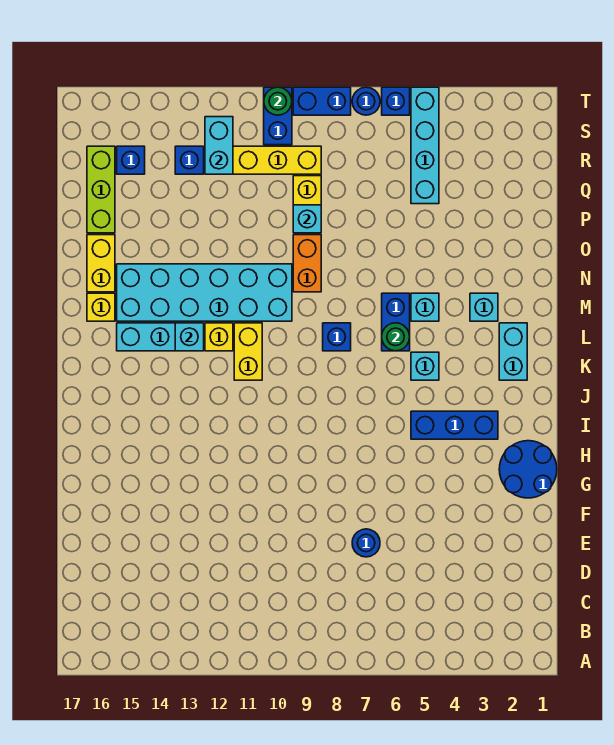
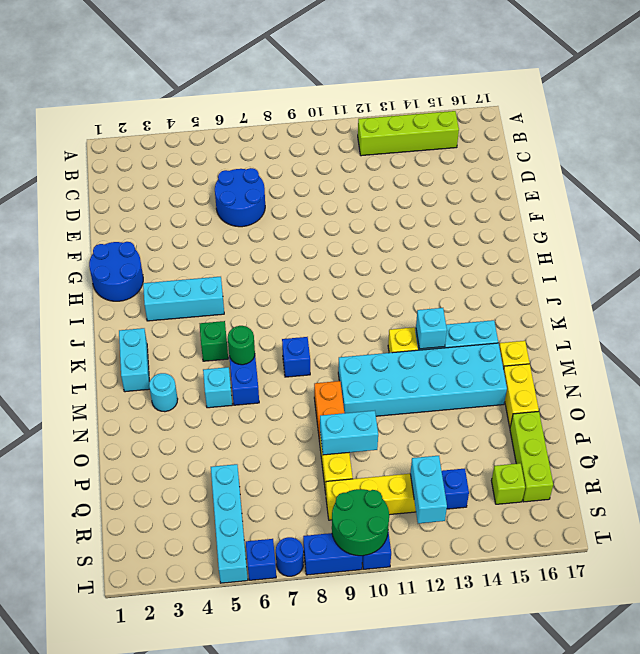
none -> lime brick B12:B15 level 1
blue round brick E7 level 1 -> blue round brick D6:E7 level 1
blue brick I3:I5 level 1 -> cyan brick I3:I5 level 1
cyan brick K5 level 1 -> green brick K5 level 1
yellow brick K11:L11 level 1 -> none
cyan brick M3 level 1 -> cyan round brick M3 level 1
cyan brick P9 level 2 -> cyan brick P9:P10 level 2
blue brick R15 level 1 -> lime brick R15 level 1
green round brick T10 level 2 -> green round brick S9:T10 level 2

